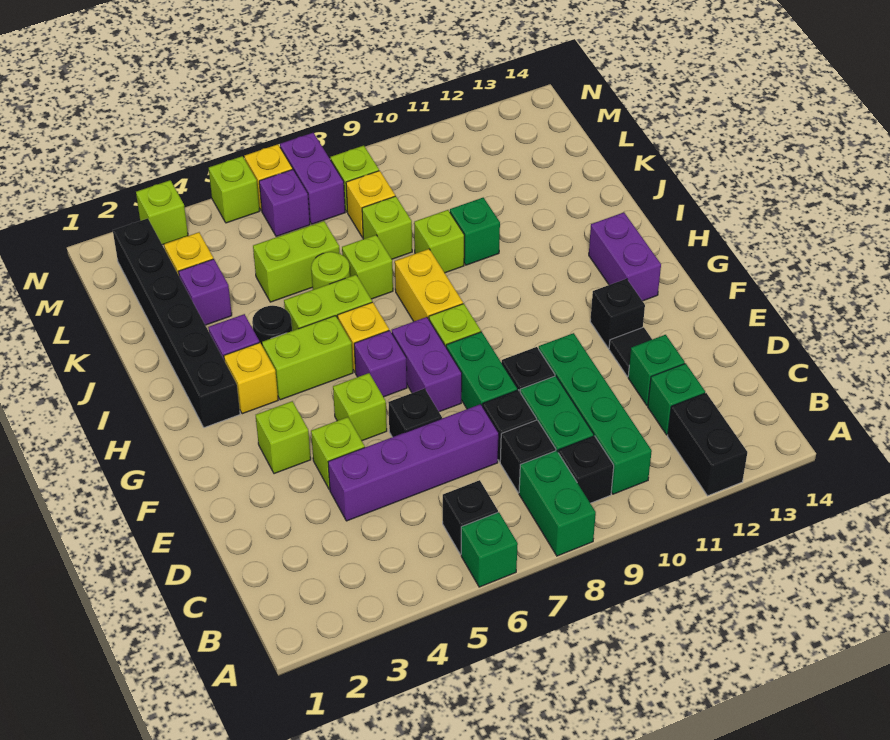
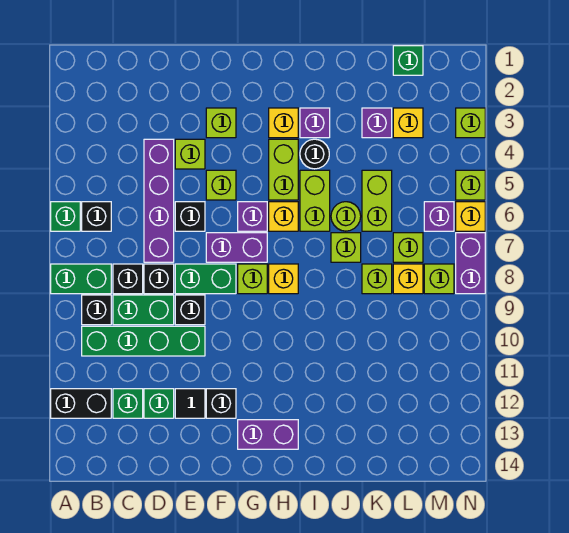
black brick H2:M2 level 1 -> none
yellow brick H8:I8 level 1 -> yellow brick H8 level 1
lime brick J9 level 1 -> lime brick L7 level 1
green brick J10 level 1 -> green brick L1 level 1
purple brick M7:N7 level 1 -> purple brick N7:N8 level 1

